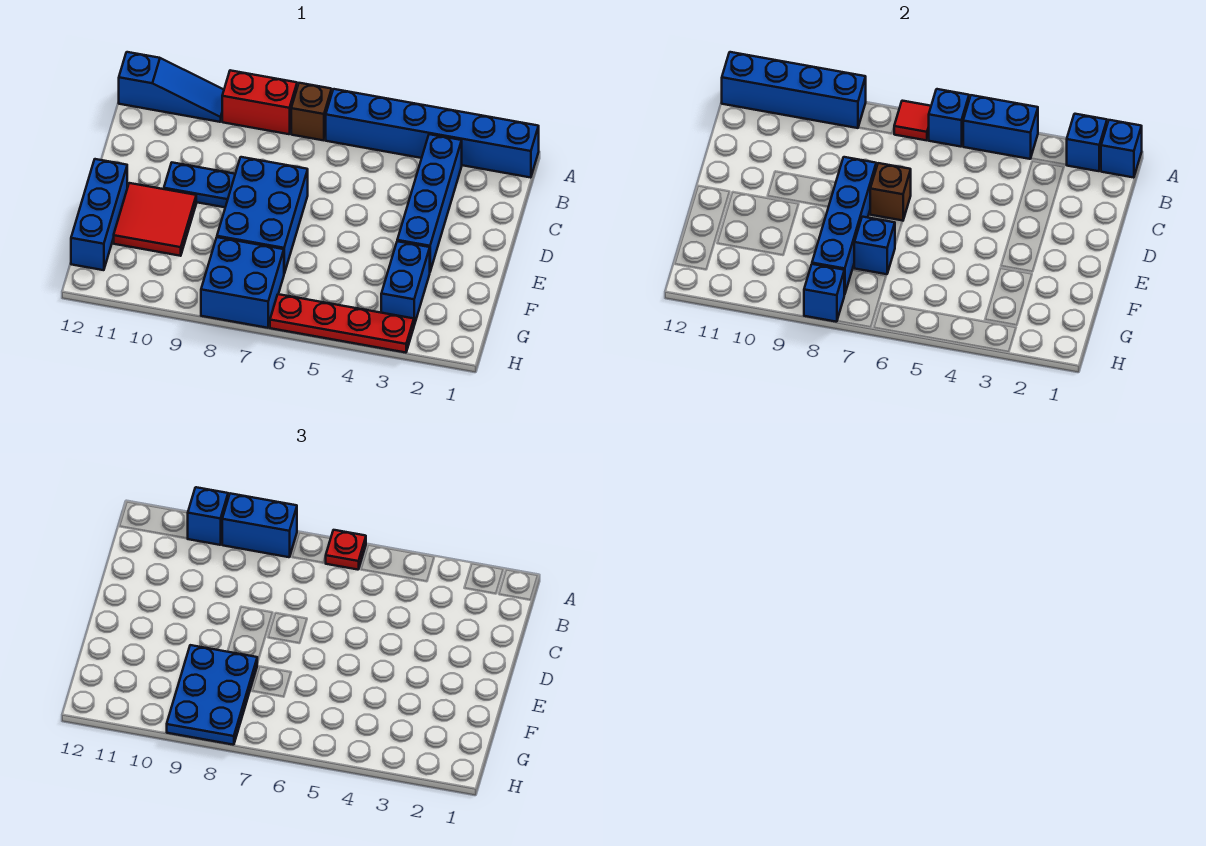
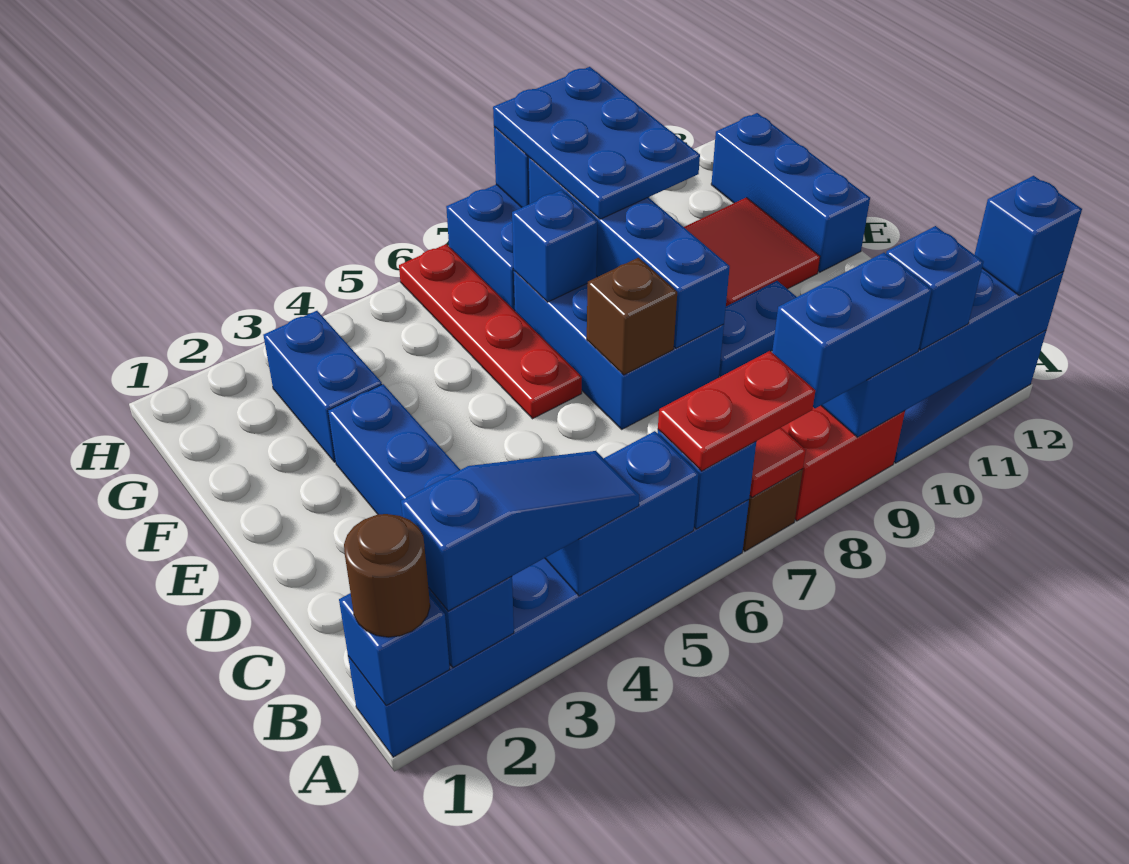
none -> brown round brick A1 level 3
none -> blue slope A2:A4 level 3 top 2
red plate A6 level 3 -> red plate A6:A7 level 3
none -> blue brick A12 level 3
red plate H3:H6 level 1 -> red plate E6:H6 level 1

